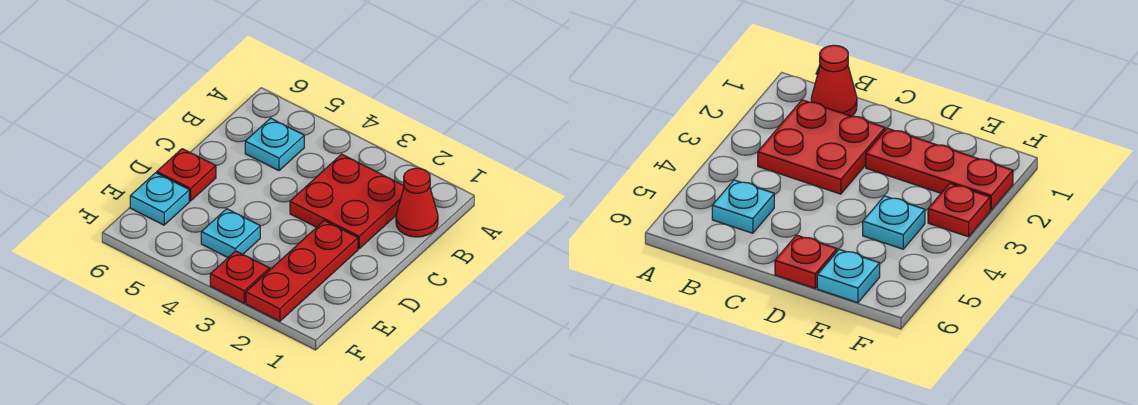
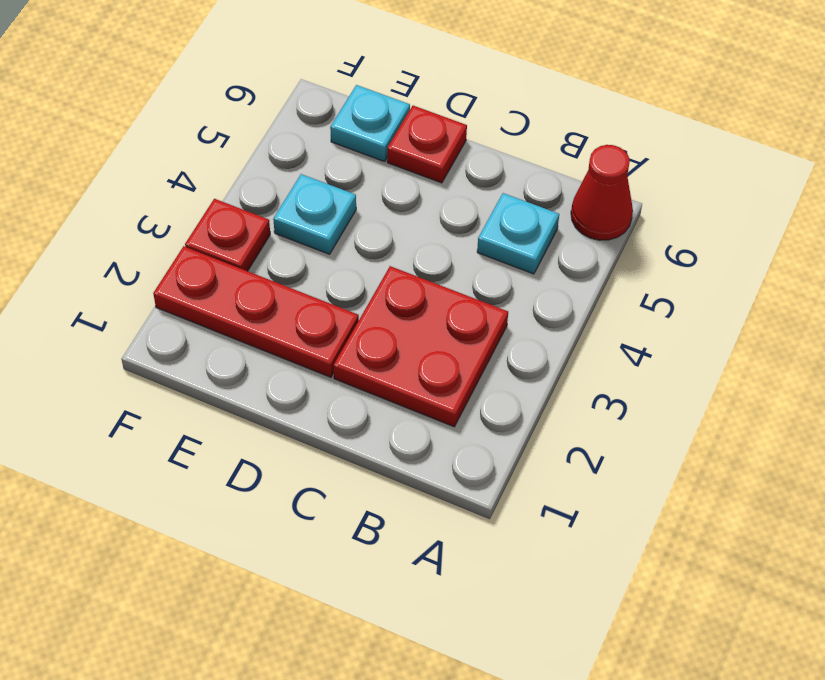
red cone B1 level 1 -> red cone A6 level 1

